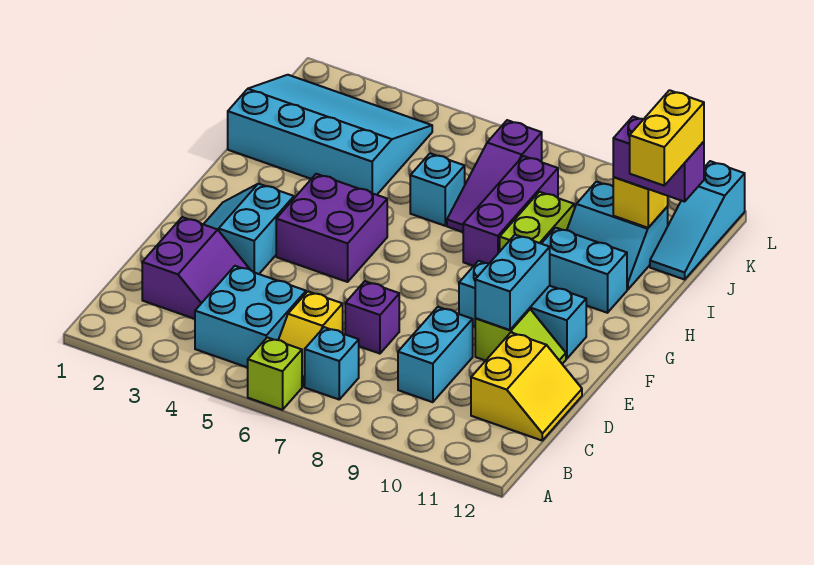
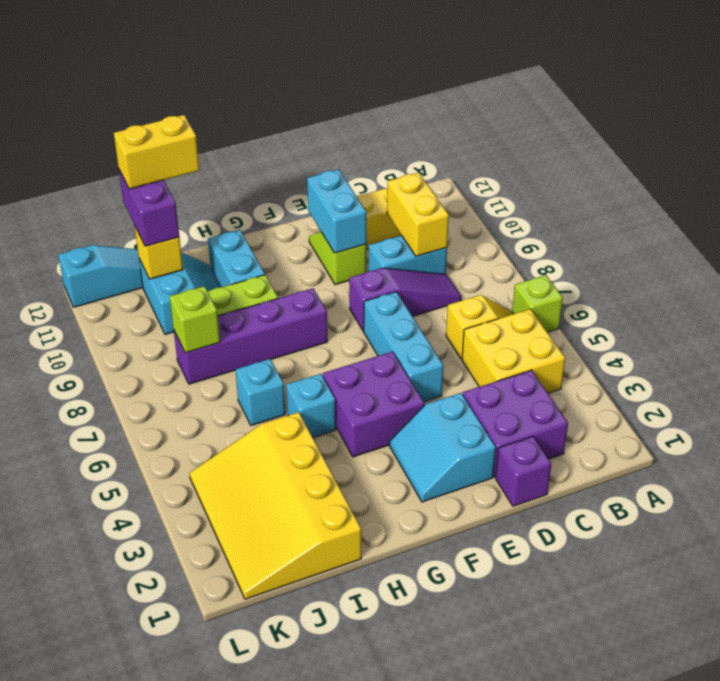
cyan brick B4:C5 level 1 -> yellow brick B4:C5 level 1
cyan brick B7 level 1 -> cyan brick H5 level 1
purple slope C2:D3 level 1 top 2 -> purple brick C2:D3 level 1
none -> yellow brick C9:C10 level 2
purple brick D7 level 1 -> purple brick D1 level 1
cyan slope E2:F3 level 1 top 3 -> cyan slope E2:F3 level 1 top E
cyan brick E10:F10 level 2 -> cyan brick E10:E11 level 2
cyan brick F9:F11 level 1 -> cyan brick E5:E7 level 1
purple brick H8:J8 level 1 -> purple brick G8:J8 level 1
cyan slope I1:K4 level 1 top I -> yellow slope I1:K4 level 1 top I
purple slope I7:K7 level 1 top K -> purple slope C8:E8 level 1 top E
none -> lime brick J8 level 2

